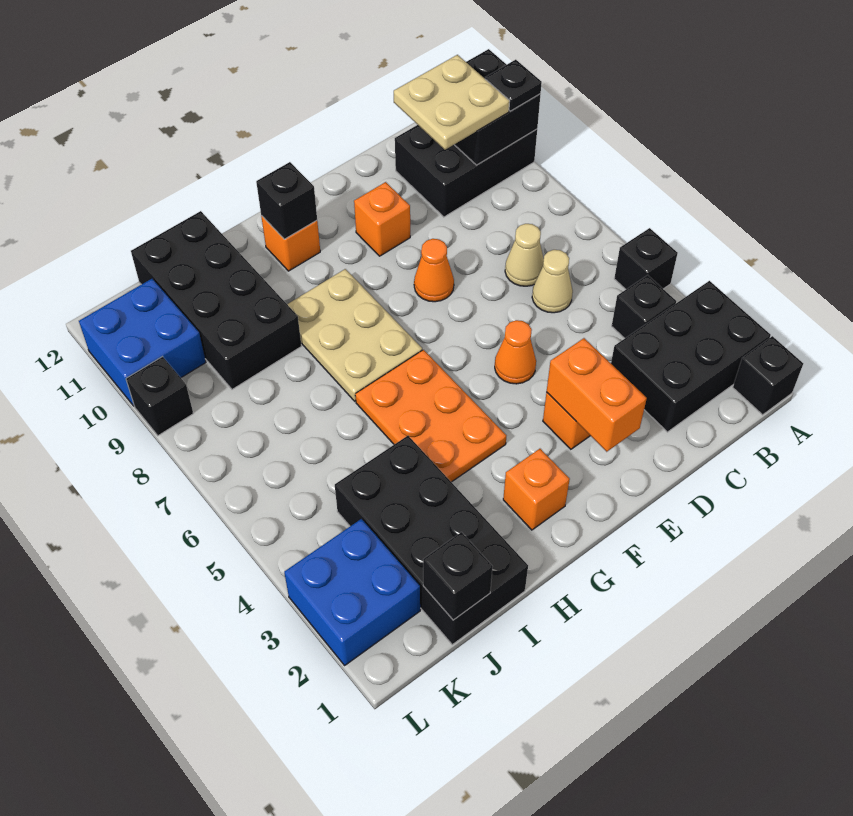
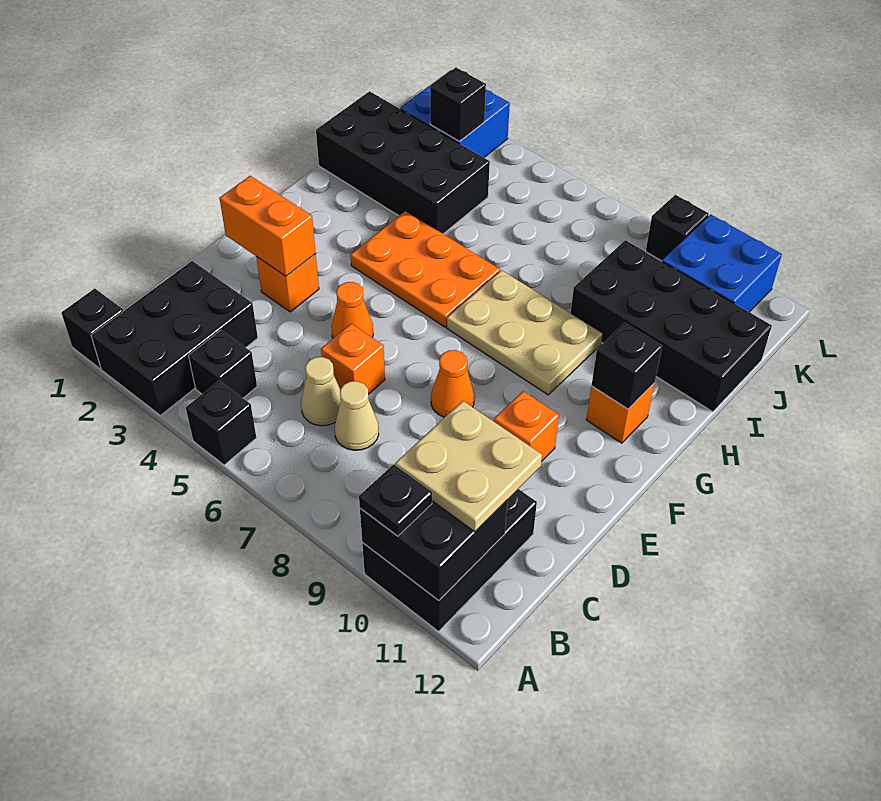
orange brick G2 level 1 -> orange brick D6 level 1
black brick J1 level 2 -> black brick K3 level 2

